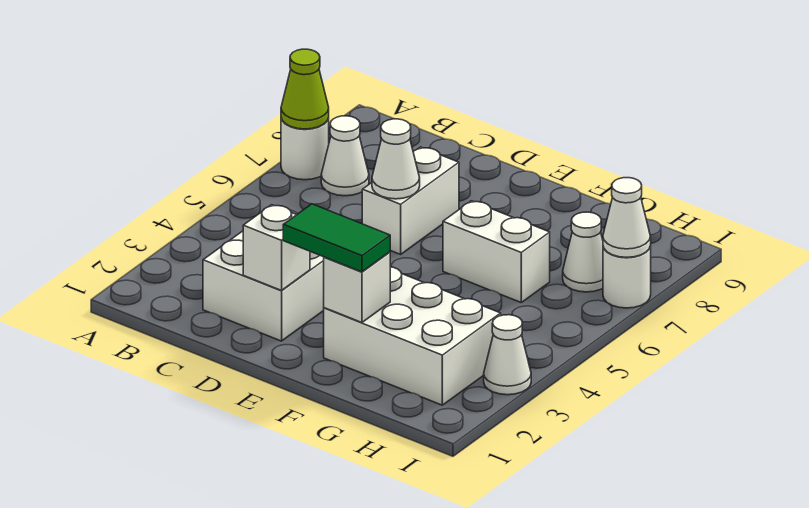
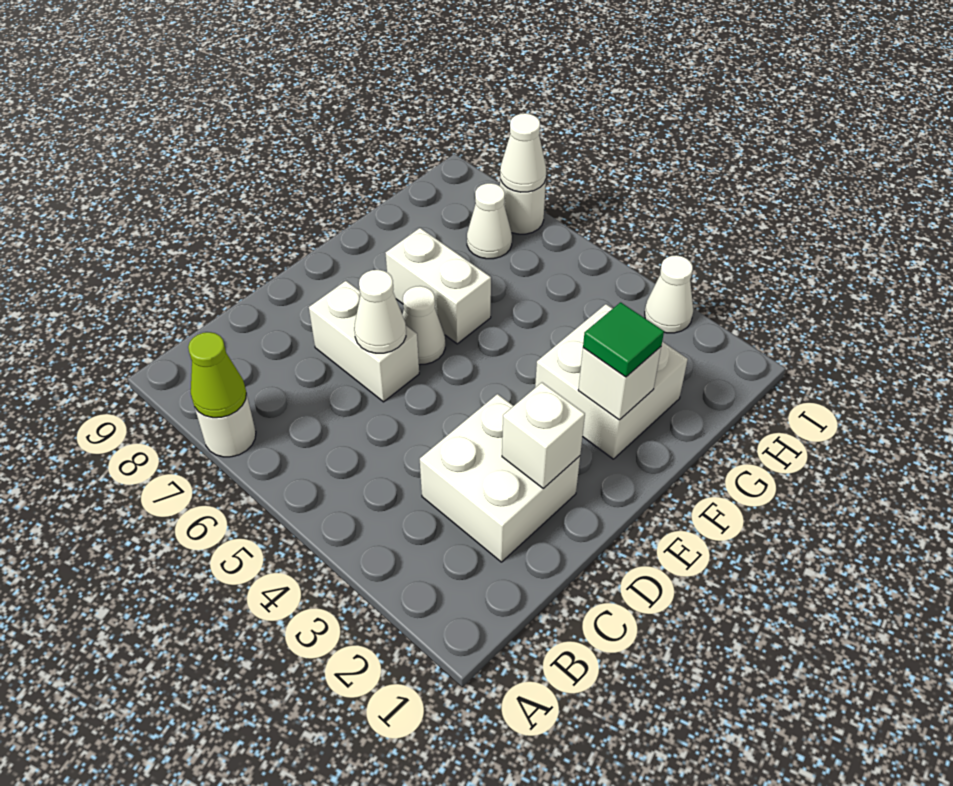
white cone B7 level 1 -> white cone E6 level 1
green tile E2:F2 level 3 -> green tile F2 level 3
white brick F2:H3 level 1 -> white brick F2:G3 level 1
white brick F6:G6 level 1 -> white brick F6:F7 level 1

